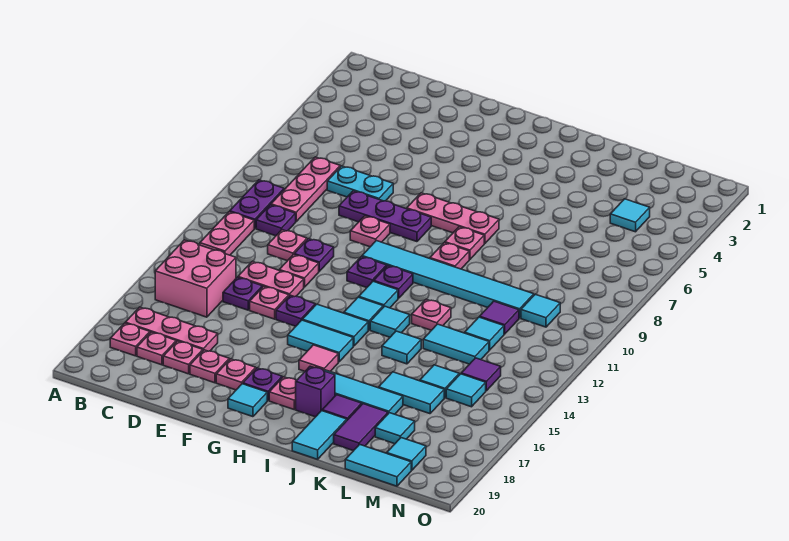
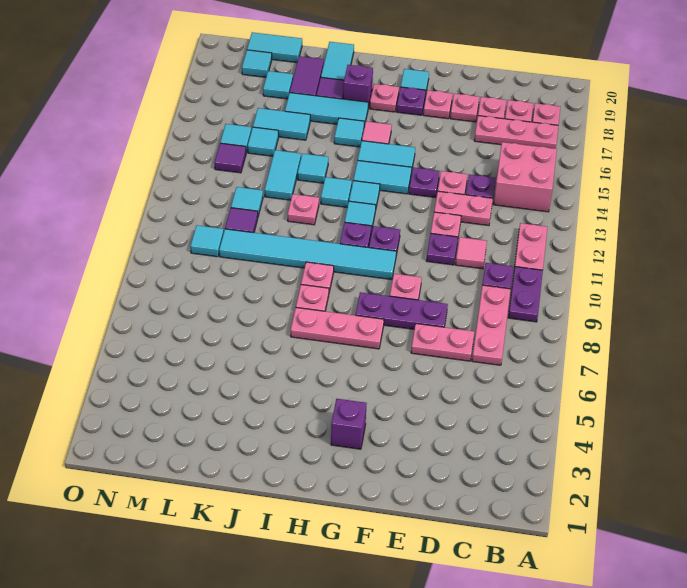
cyan plate D7:E7 level 1 -> pink plate D7:E7 level 1
pink plate D11 level 1 -> pink tile D11 level 1
none -> purple brick G3 level 1
cyan tile K13:L13 level 1 -> cyan tile K13:K14 level 1
cyan tile M4 level 1 -> cyan tile I16 level 1

